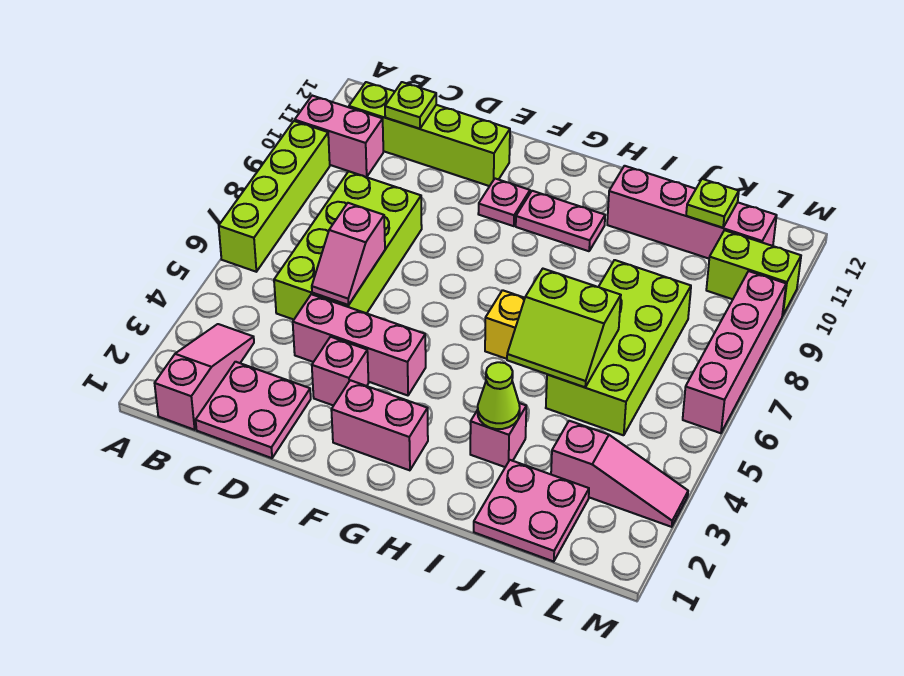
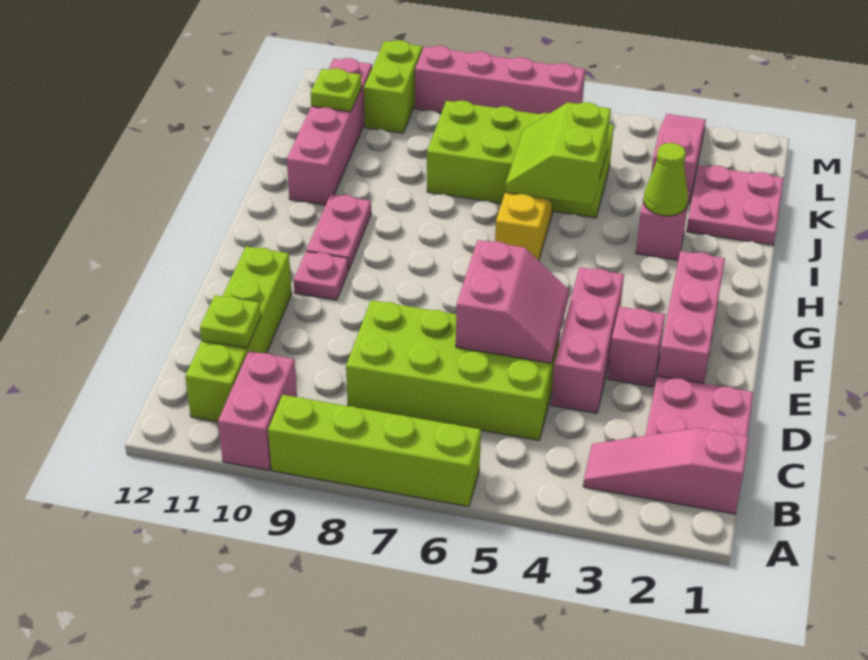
pink slope D5:D6 level 2 top 6 -> pink slope D5:E6 level 2 top 6
pink brick F2:G2 level 1 -> pink brick E2:G2 level 1
lime slope I5:J6 level 2 top 6 -> lime slope I5:J6 level 2 top 5

